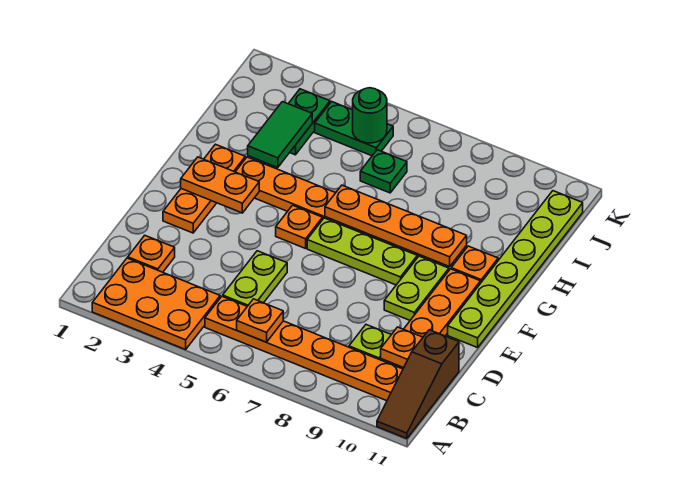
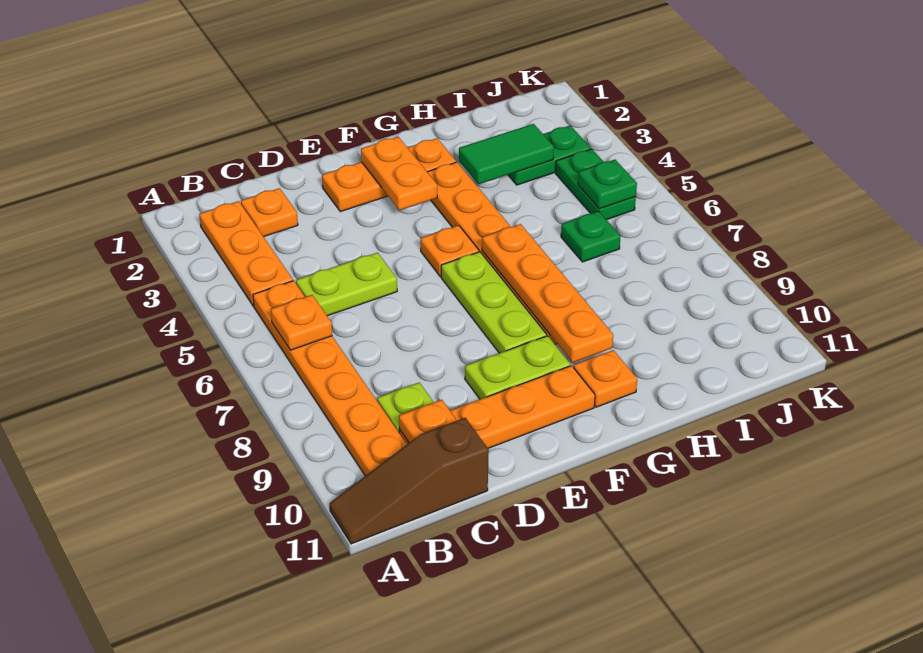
orange plate A2:B4 level 1 -> orange plate B2:B4 level 1
lime plate E11:J11 level 1 -> none
green round brick J5 level 2 -> green plate J5 level 2

